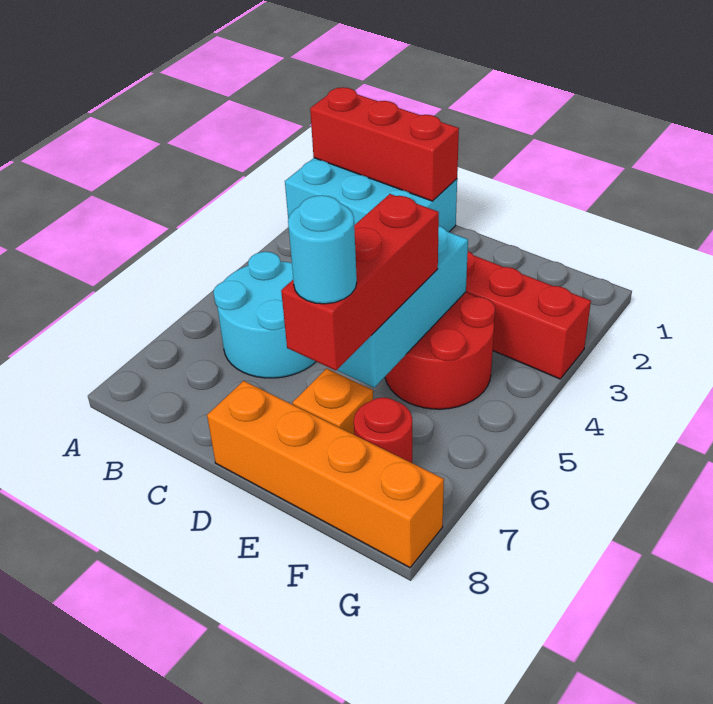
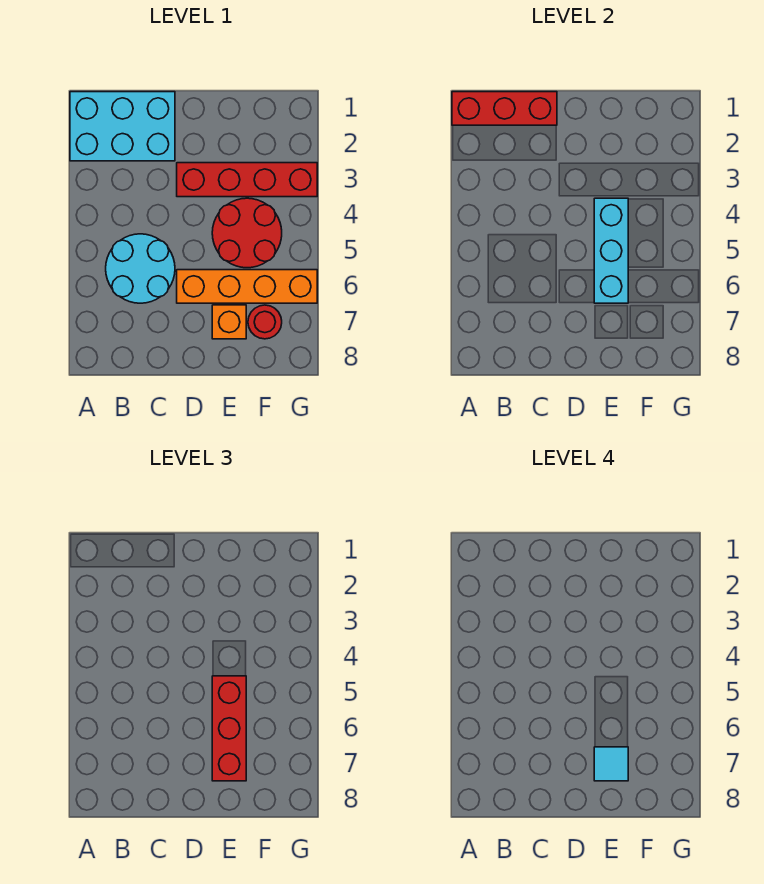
orange brick D8:G8 level 1 -> orange brick D6:G6 level 1
cyan round brick E7 level 4 -> cyan tile E7 level 4

